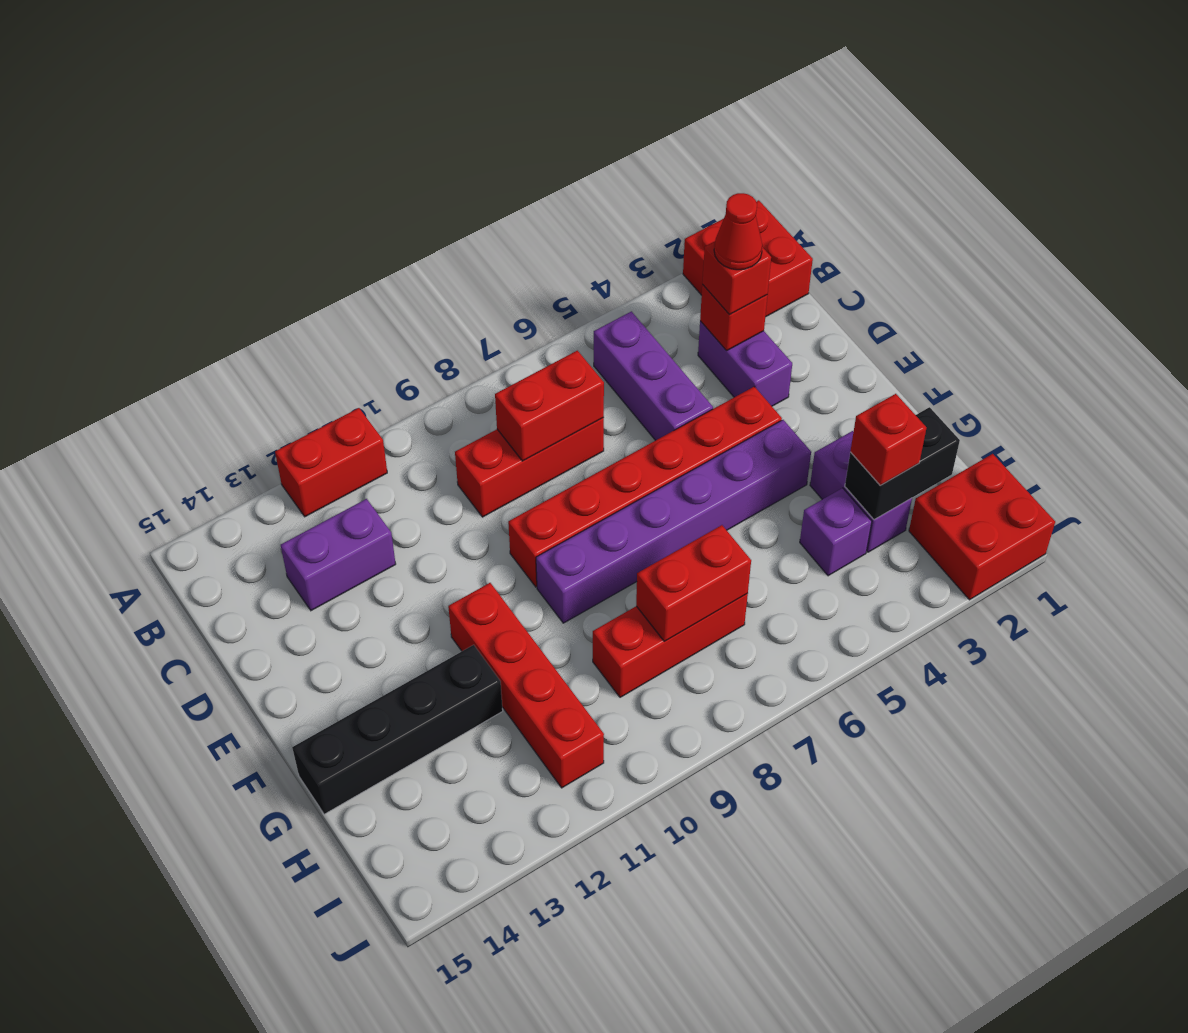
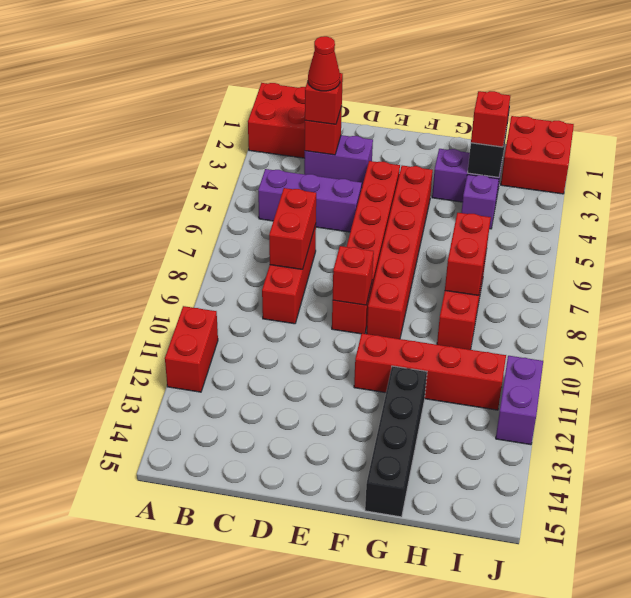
purple brick C12:C13 level 1 -> purple brick J11:J12 level 1
none -> red brick E9 level 2
purple brick F4:F9 level 1 -> red brick F4:F9 level 1

